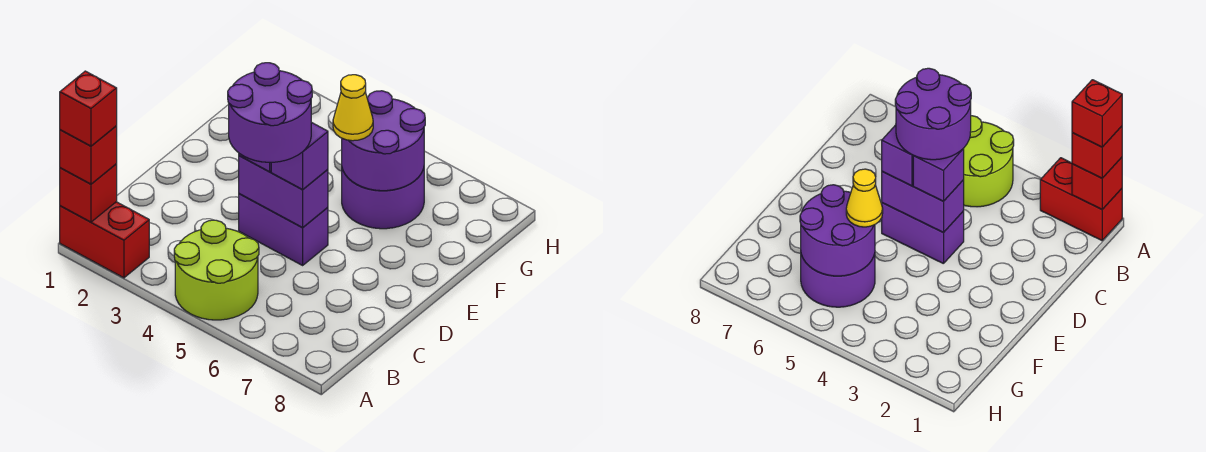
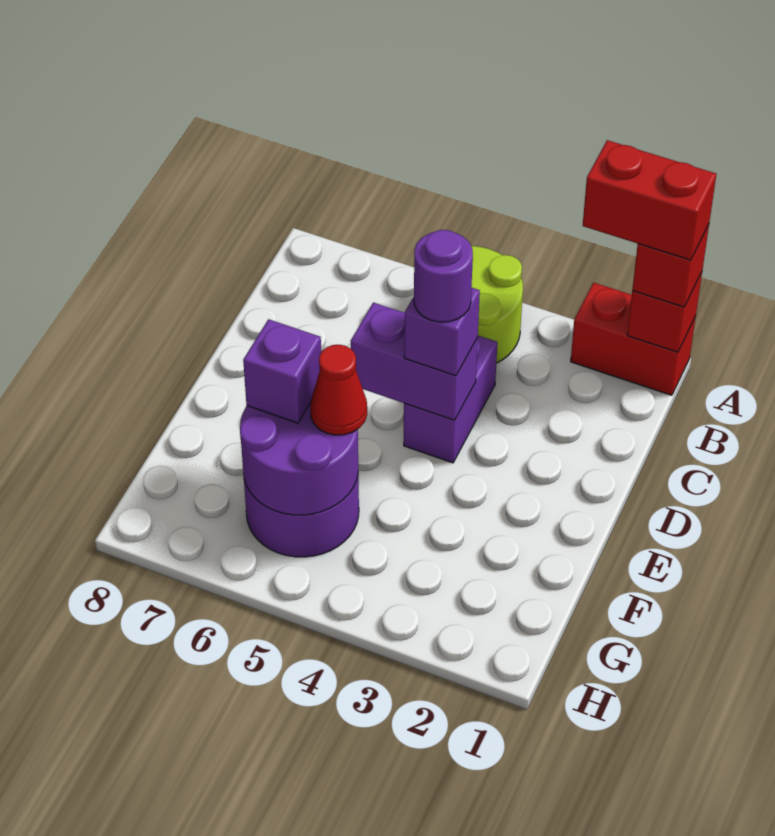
red brick A1 level 4 -> red brick A1:A2 level 4
purple round brick C4:D5 level 4 -> purple round brick D4 level 4
purple brick D4:D5 level 1 -> purple brick C4:D4 level 1
purple brick D5 level 3 -> purple brick F6 level 3
yellow cone F5 level 3 -> red cone F5 level 3

